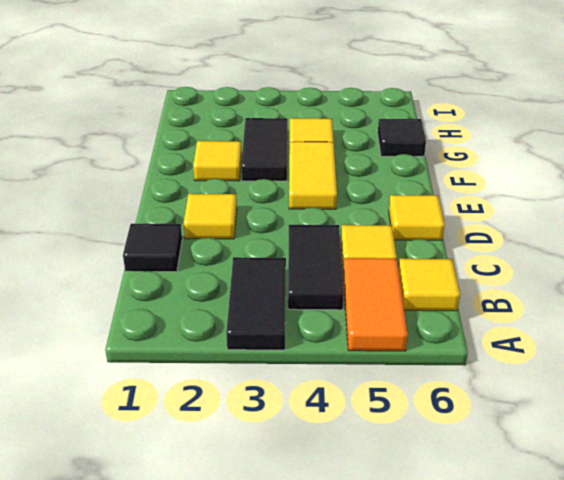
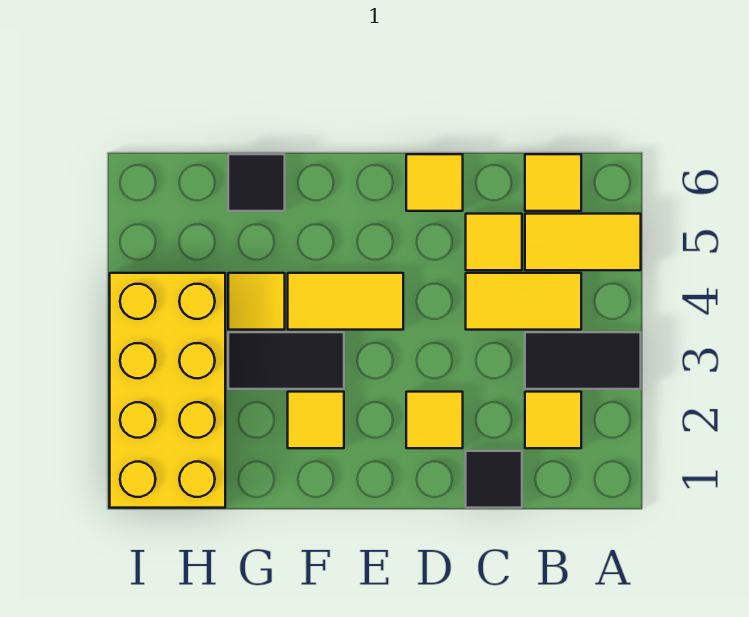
orange tile A5:B5 level 1 -> yellow tile A5:B5 level 1
none -> yellow tile B2 level 1
black tile B4:C4 level 1 -> yellow tile B4:C4 level 1
none -> yellow brick H1:I4 level 1

